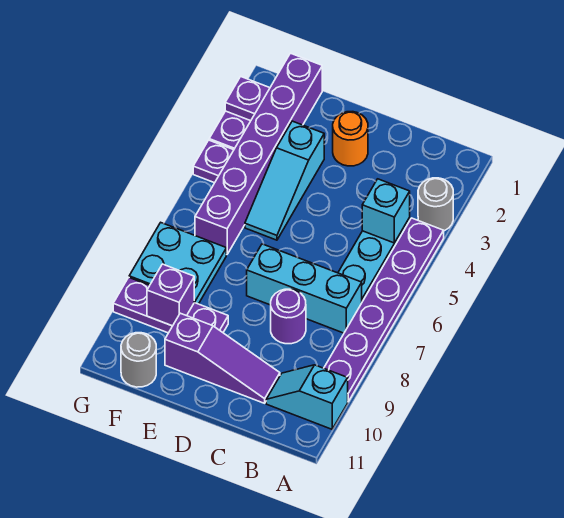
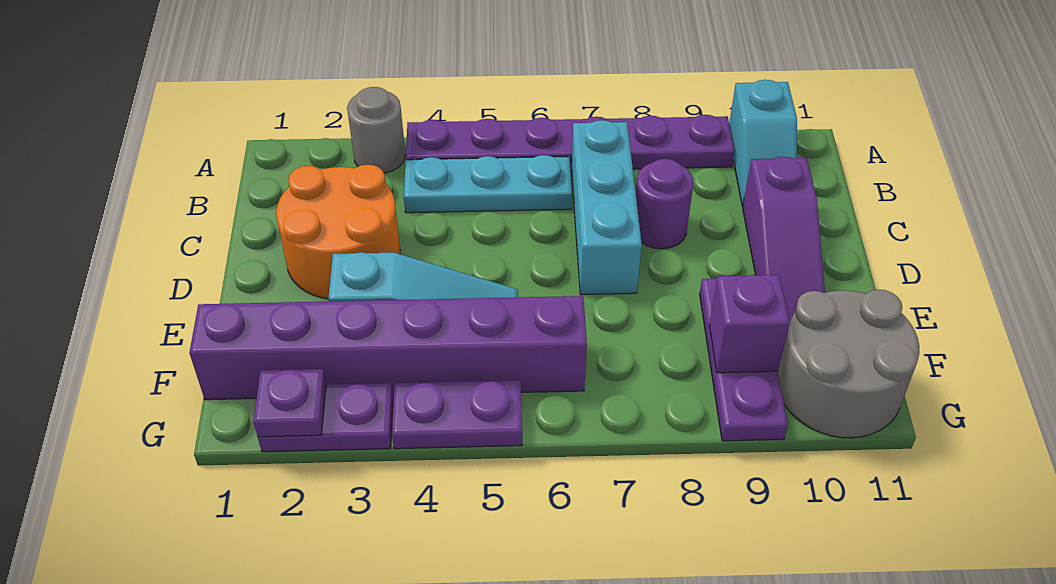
cyan brick B4 level 2 -> none
purple slope C10:E10 level 1 top E -> purple slope C10:E10 level 1 top C
orange round brick D2 level 1 -> orange round brick C2:D3 level 1
cyan plate F7:G8 level 1 -> none
grey round brick F11 level 1 -> grey round brick F10:G11 level 1
purple plate G4 level 1 -> purple plate G4:G5 level 1

